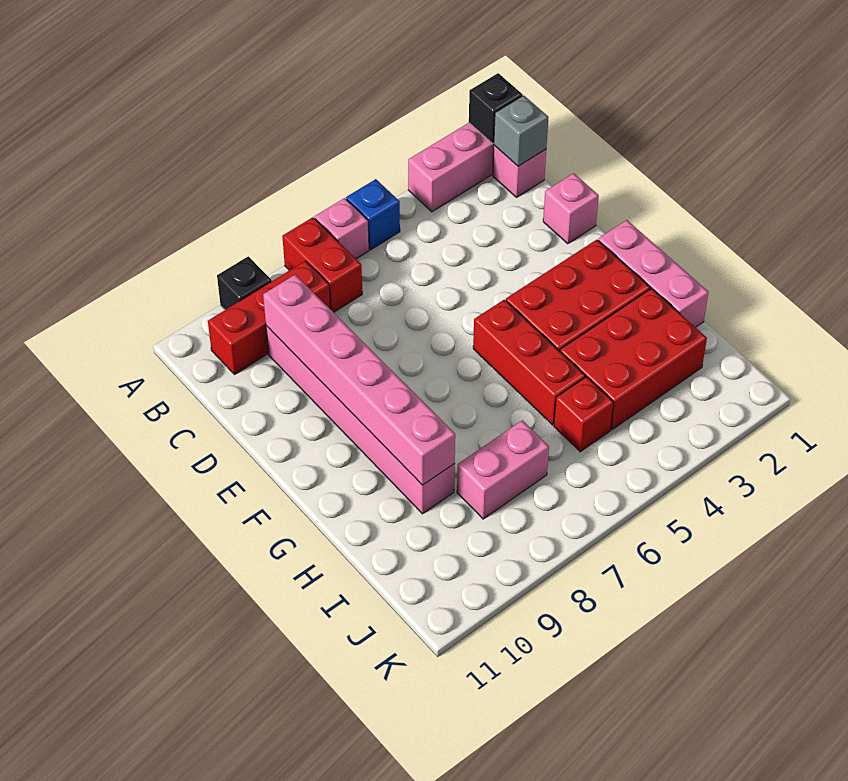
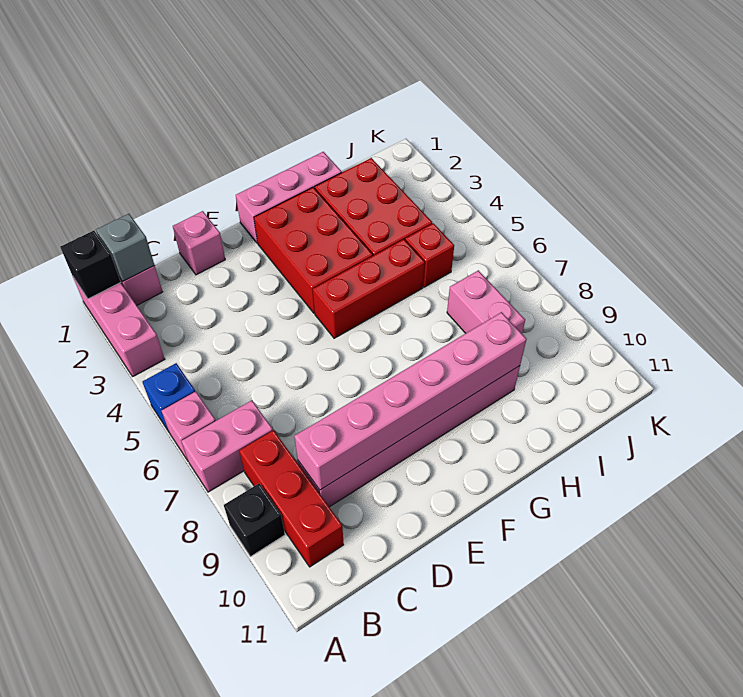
red brick A7:B7 level 1 -> pink brick A7:B7 level 1

